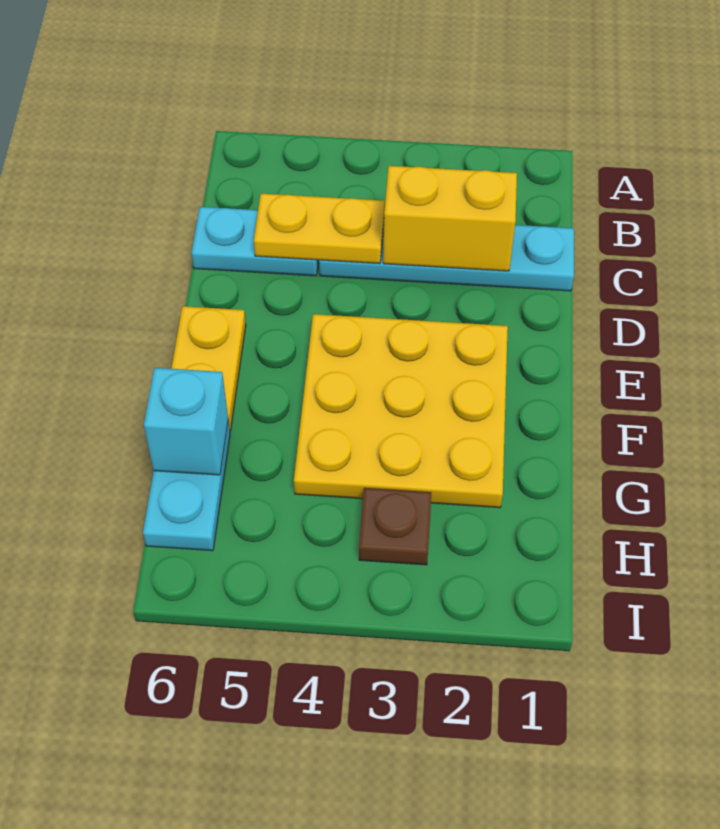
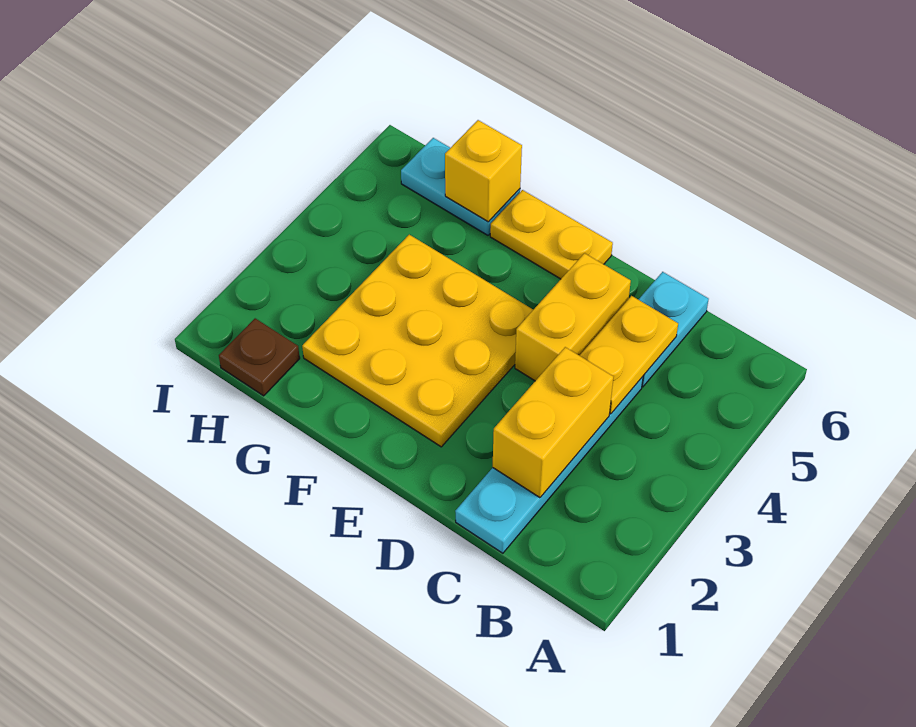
none -> yellow brick D4:D5 level 1
cyan brick G6 level 2 -> yellow brick G6 level 2
brown plate H3 level 1 -> brown plate H1 level 1

